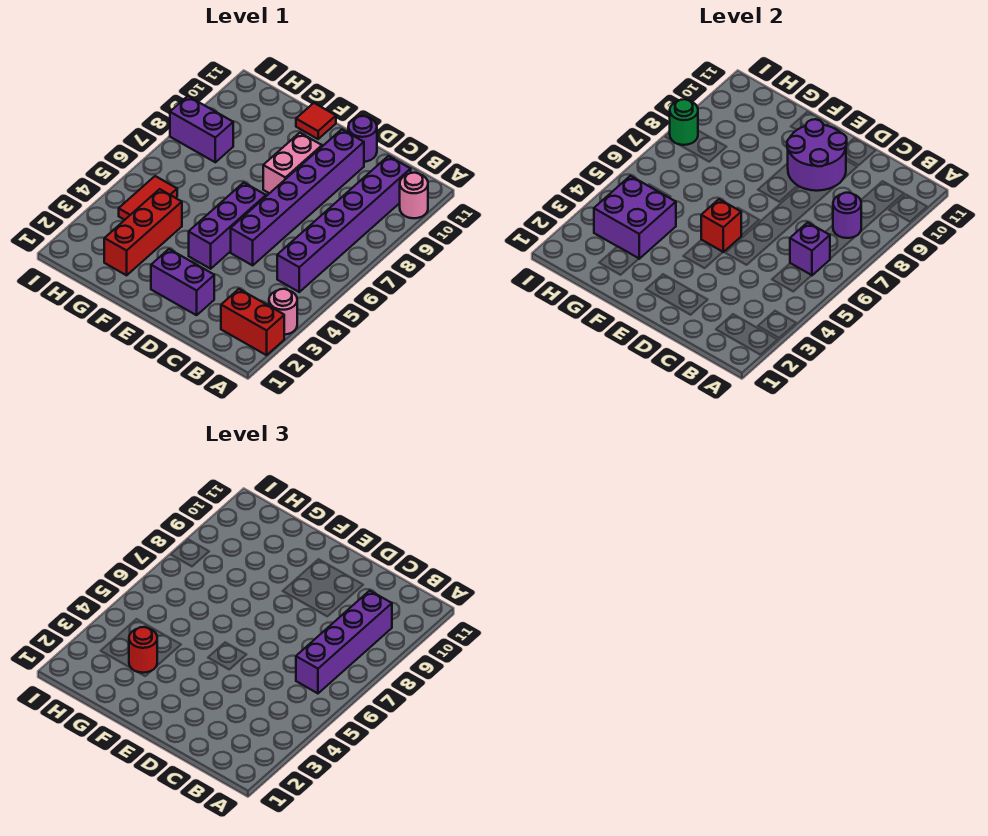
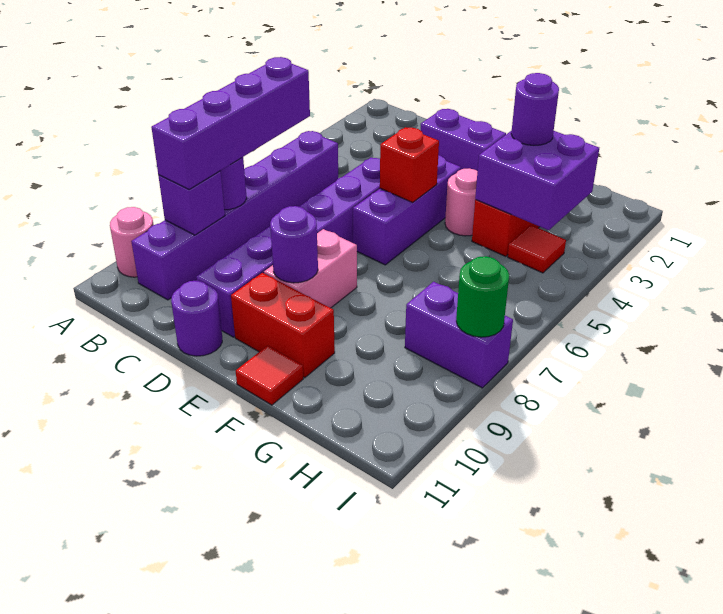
red brick A2:B2 level 1 -> red brick E10:F10 level 1
pink round brick A3 level 1 -> pink round brick F4 level 1
purple brick B6 level 2 -> purple brick B9 level 2
purple round brick D9:E10 level 2 -> purple round brick E9 level 2
red round brick G3 level 3 -> purple round brick G3 level 3
red tile H4:H5 level 1 -> red tile H4 level 1

